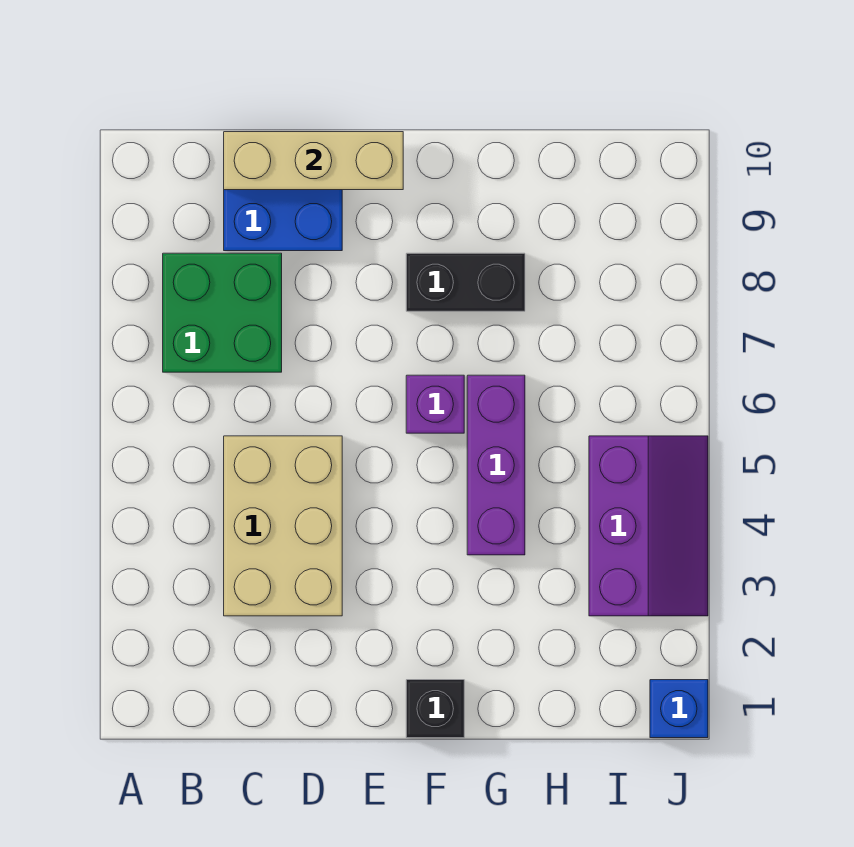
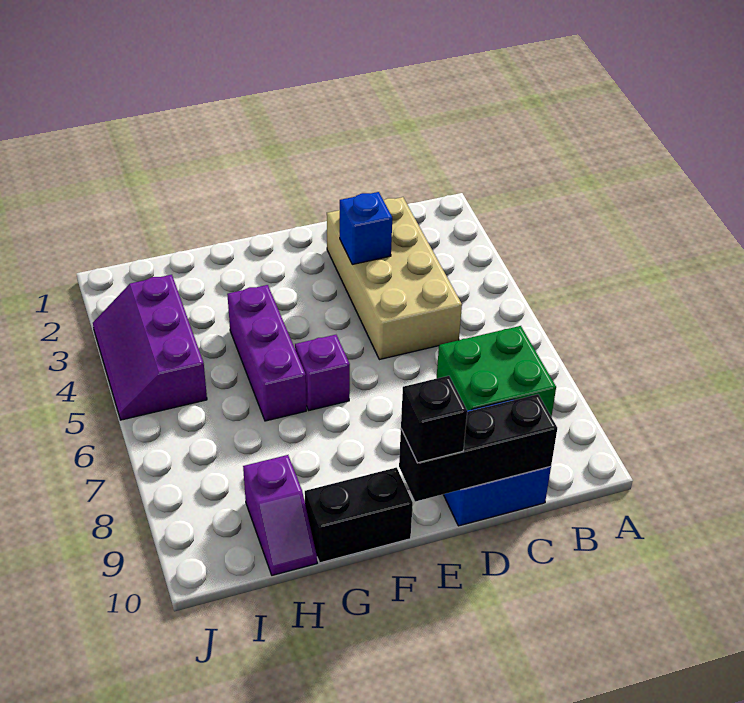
tan brick C3:D5 level 1 -> tan brick C2:D5 level 1
tan brick C10:E10 level 2 -> black brick C10:E10 level 2
black brick F1 level 1 -> black brick E10 level 3
black brick F8:G8 level 1 -> black brick F10:G10 level 1
none -> purple slope H9:H10 level 1 top 9
blue brick J1 level 1 -> blue brick D3 level 2

